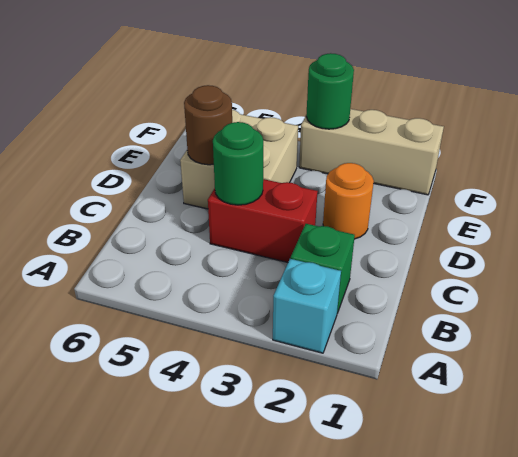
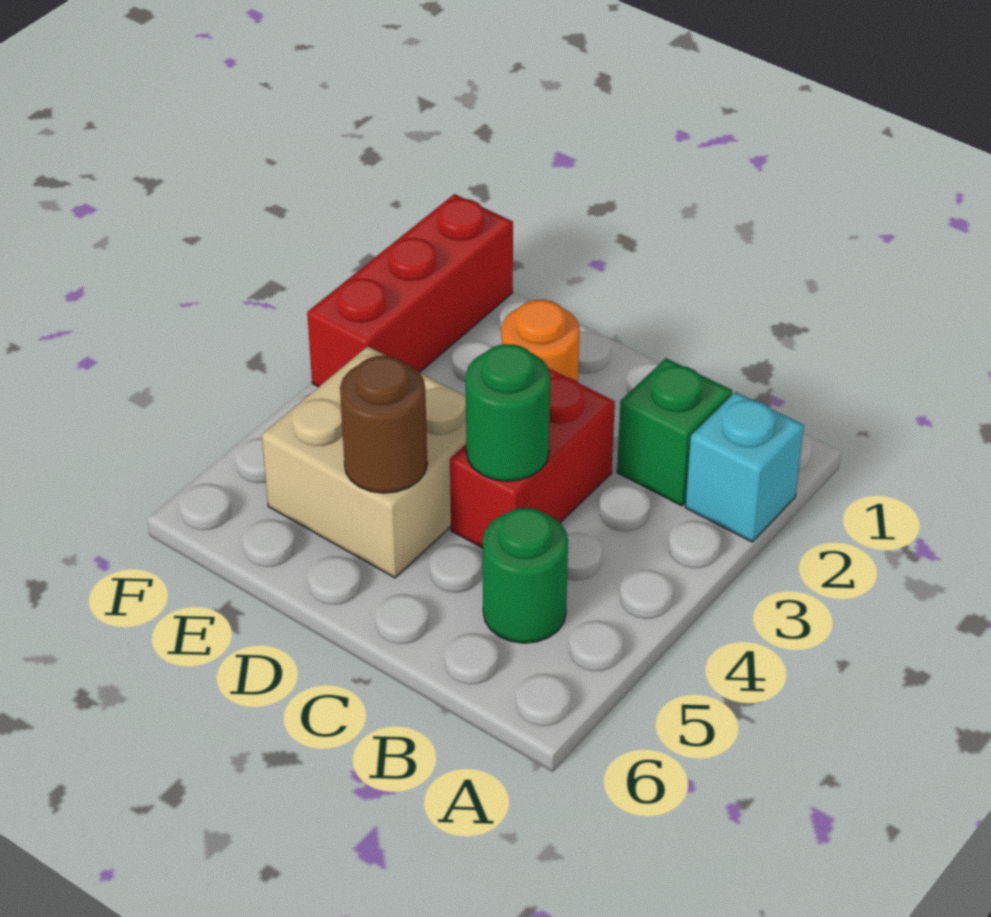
tan brick F1:F3 level 1 -> red brick F1:F3 level 1
green round brick F3 level 2 -> green round brick B5 level 1

